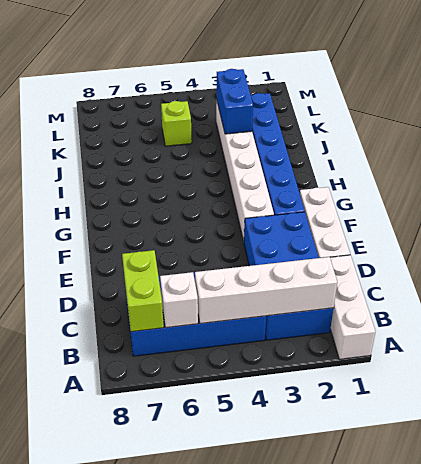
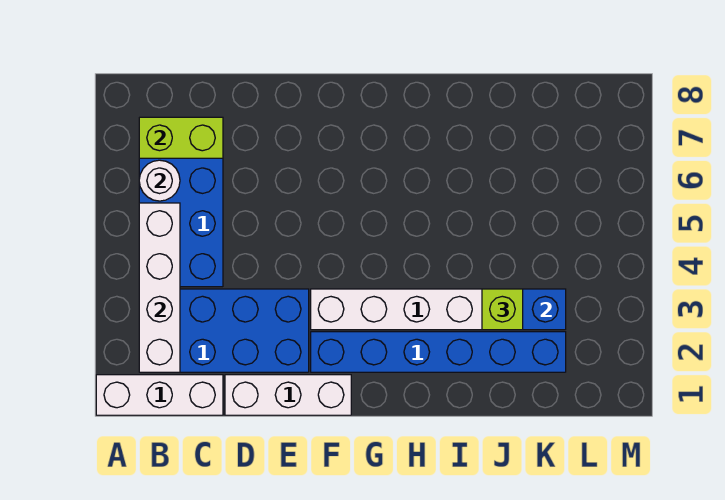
white brick B6 level 2 -> white round brick B6 level 2
lime brick K5 level 1 -> lime brick J3 level 3

